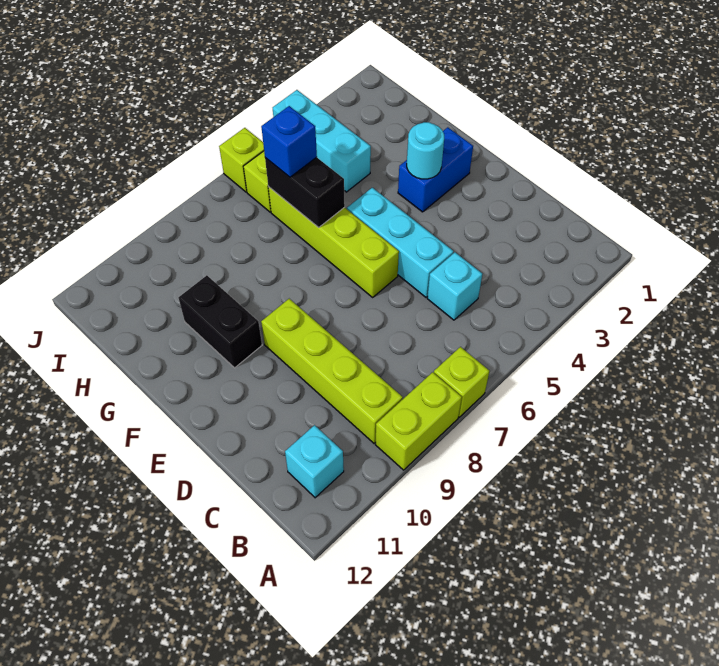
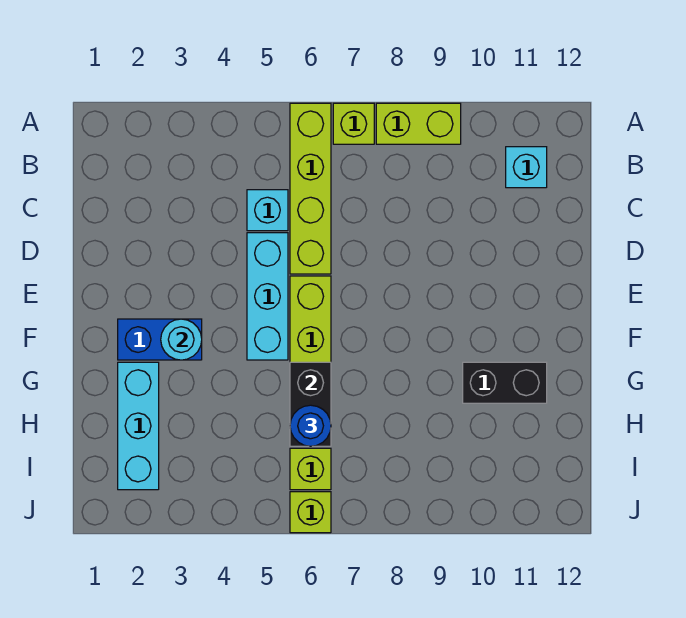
lime brick B9:E9 level 1 -> lime brick A6:D6 level 1
black brick F10:G10 level 1 -> black brick G10:G11 level 1
cyan brick H4:J4 level 1 -> cyan brick G2:I2 level 1
blue brick H6 level 3 -> blue round brick H6 level 3

